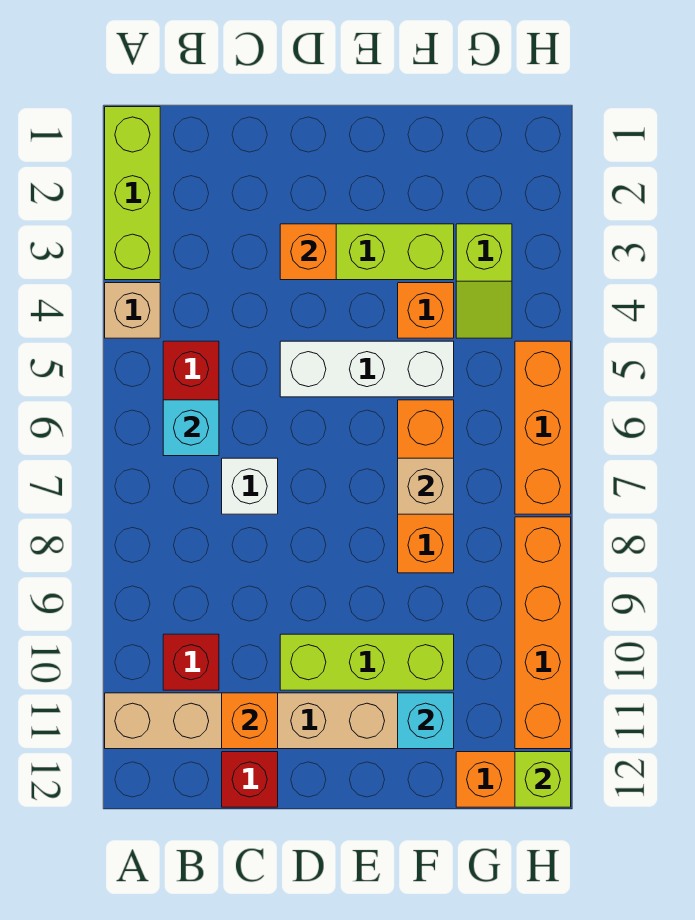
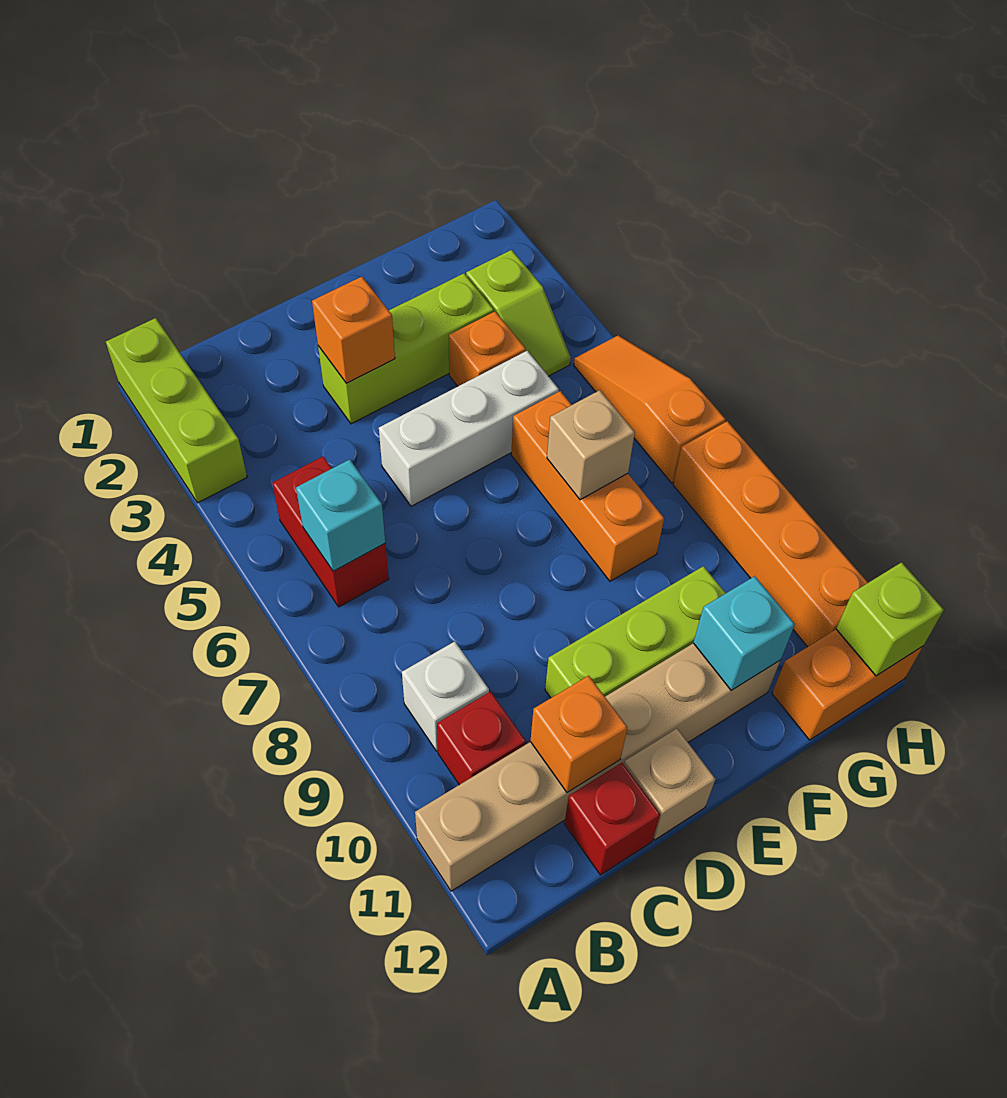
tan brick A4 level 1 -> tan brick D12 level 1
white brick C7 level 1 -> white brick B9 level 1
orange brick H5:H7 level 1 -> orange slope H5:H7 level 1 top 7

